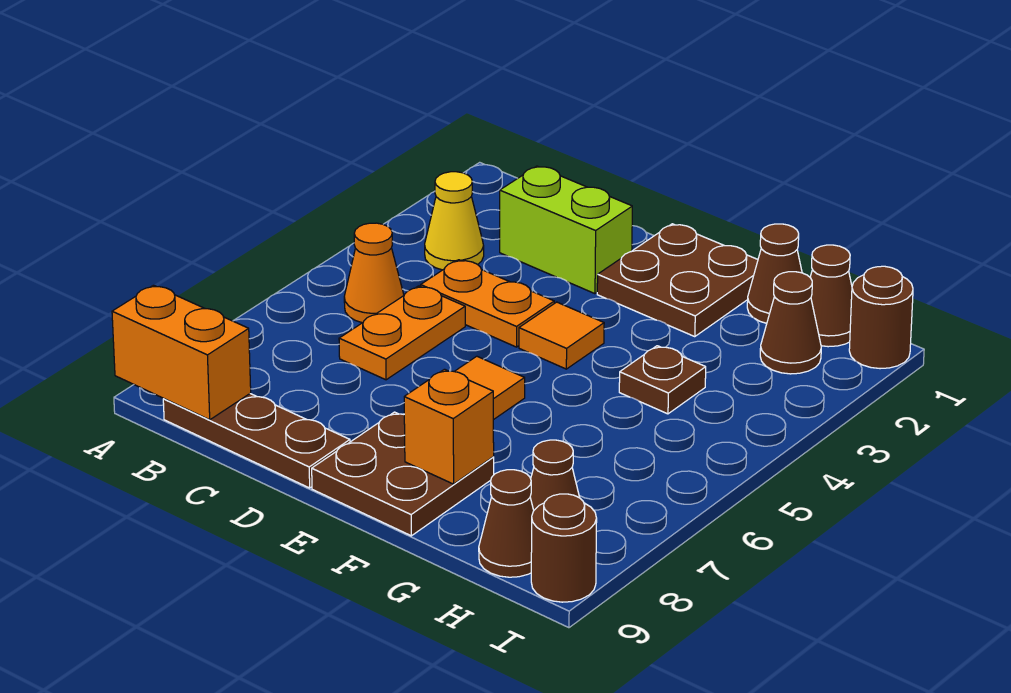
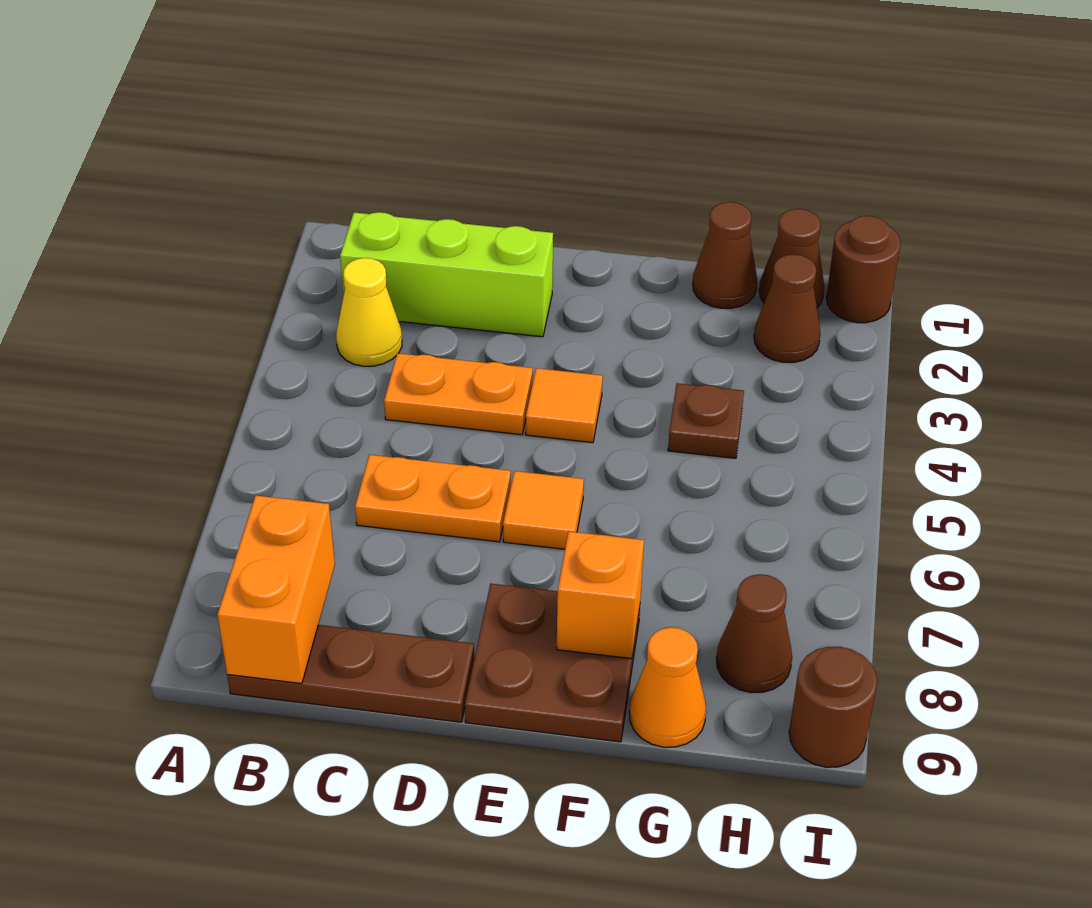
orange brick A9:B9 level 2 -> orange brick B8:B9 level 2
orange cone B5 level 1 -> orange cone G9 level 1
lime brick C2:D2 level 1 -> lime brick B2:D2 level 1
orange plate C5:C6 level 1 -> orange plate C6:D6 level 1
brown plate E1:F2 level 1 -> none
brown cone H9 level 1 -> none

